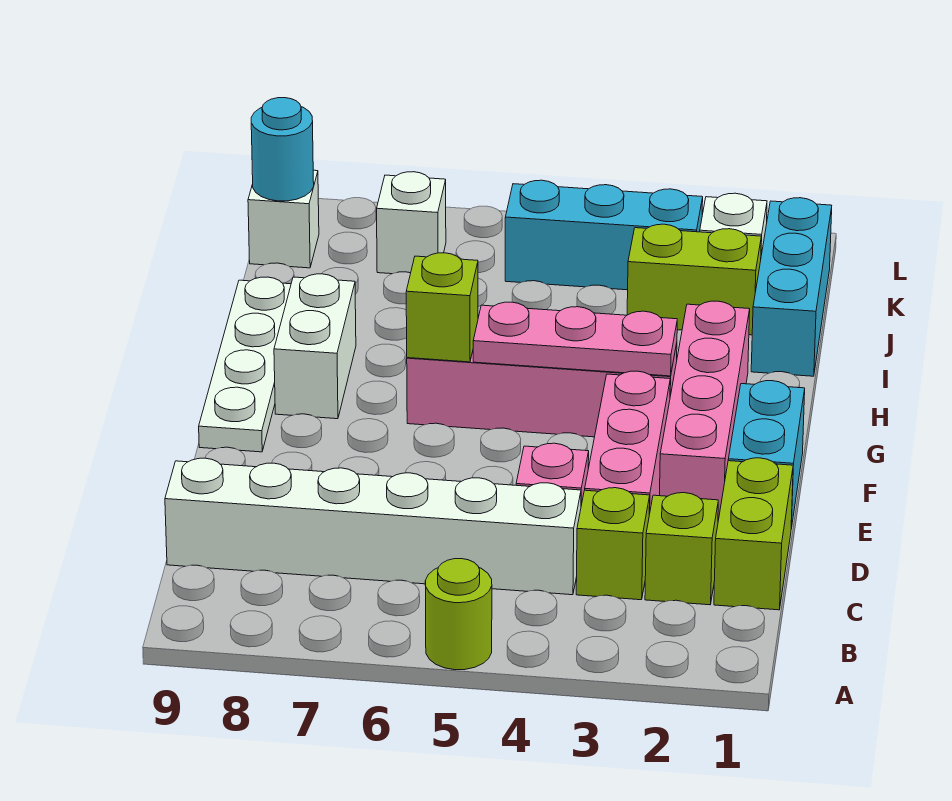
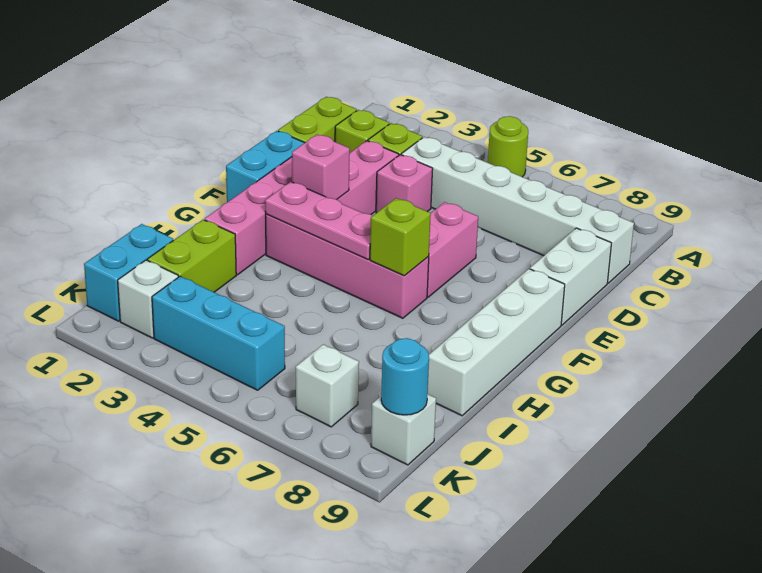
none -> pink brick E6:F6 level 1
none -> pink brick F3 level 2
white plate F9:I9 level 1 -> white brick F9:I9 level 1
white brick G8:H8 level 1 -> white brick D9:E9 level 1
cyan brick I1:K1 level 1 -> cyan brick J1:K1 level 1
lime brick J2:J3 level 1 -> lime brick I2:J2 level 1

